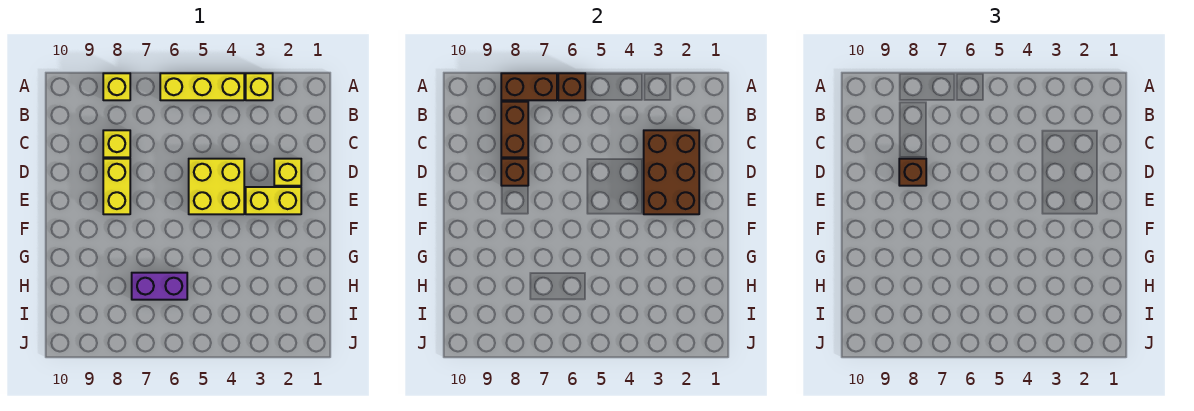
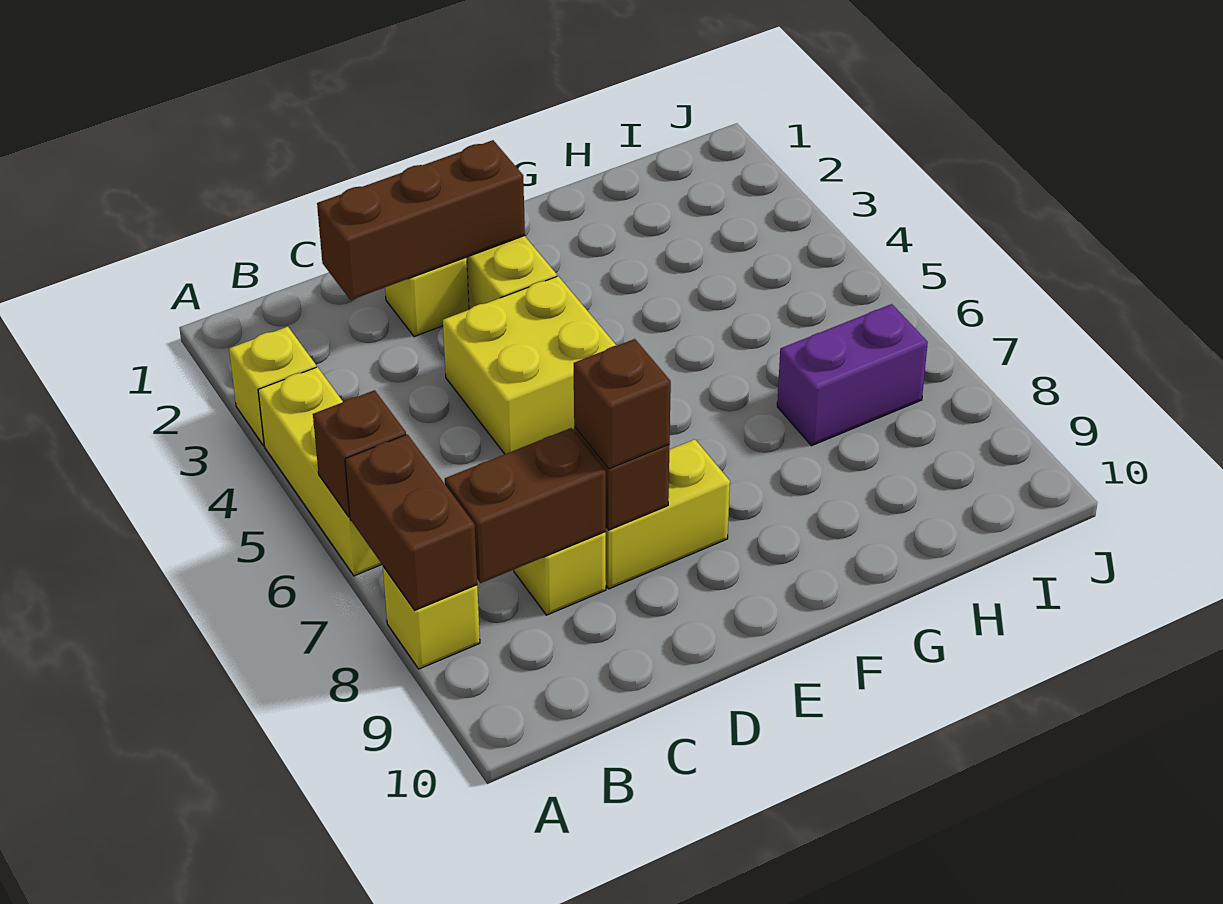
brown brick C2:E3 level 2 -> brown brick C2:E2 level 2
purple brick H6:H7 level 1 -> purple brick H7:I7 level 1

